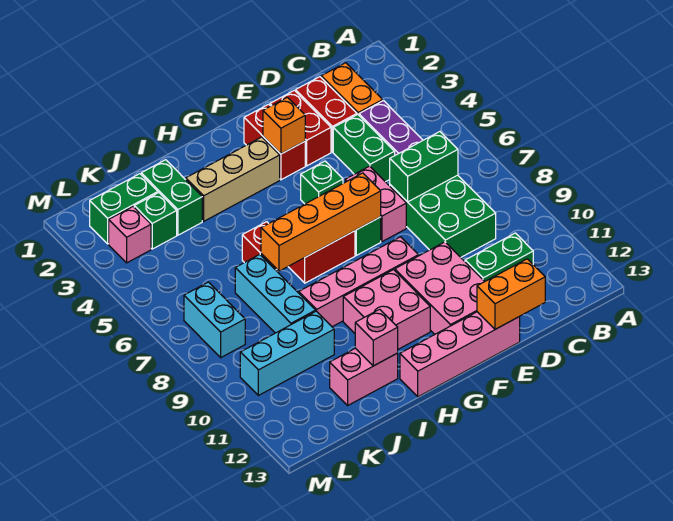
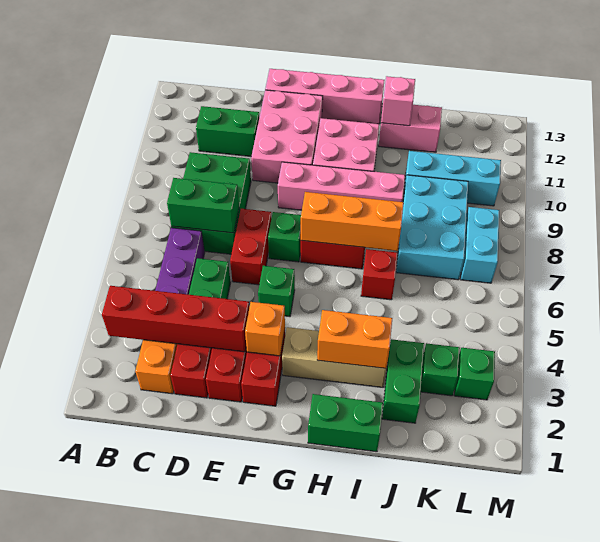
none -> red brick B3:E3 level 2
orange brick D13:E13 level 2 -> orange brick H3:I3 level 2
pink brick E6:E7 level 1 -> red brick E6:E7 level 1
orange brick F7:I7 level 2 -> orange brick G7:I7 level 2
cyan brick J7:J9 level 1 -> cyan brick J7:K9 level 1
green brick K2:L2 level 1 -> green brick H1:I1 level 1
pink brick L3 level 1 -> green brick L3 level 1

